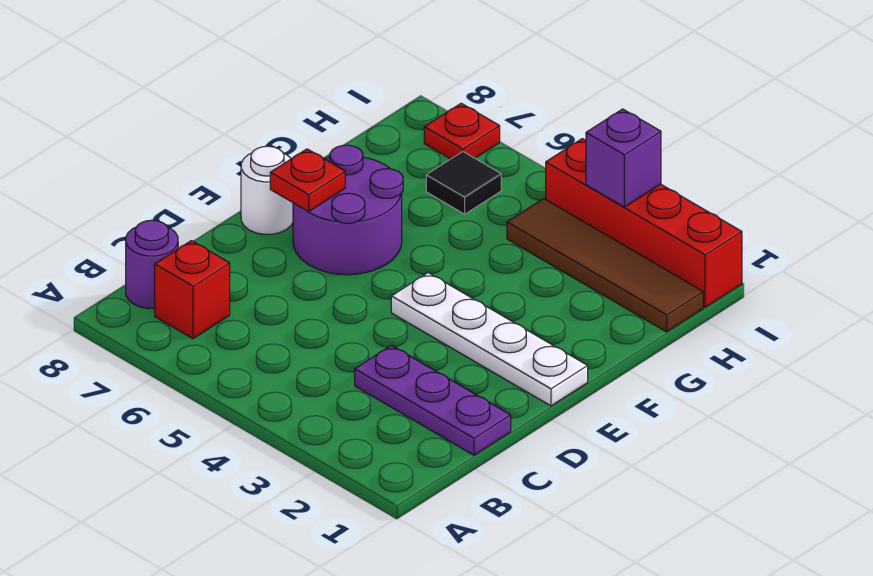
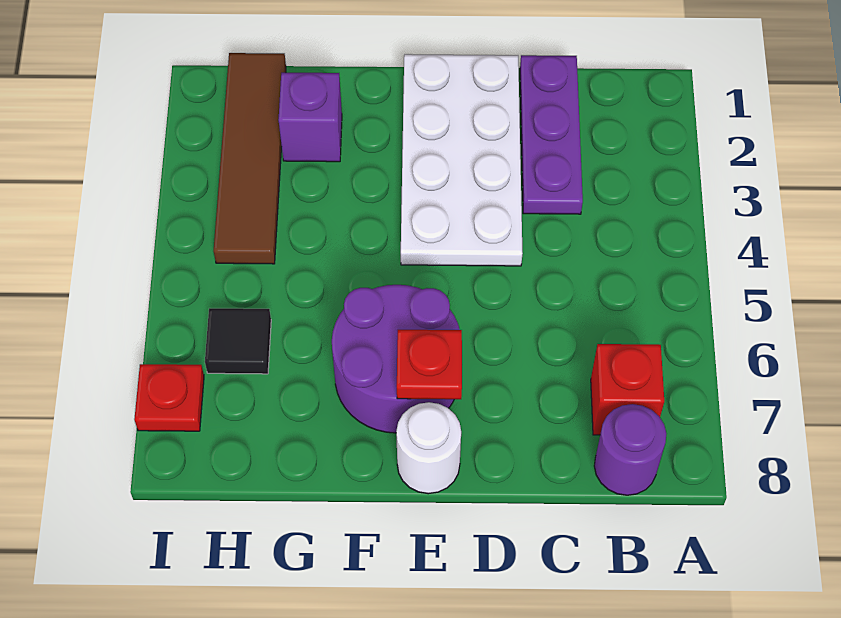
white plate E1:E4 level 1 -> white plate D1:E4 level 1
red brick I1:I4 level 1 -> none
purple brick I3 level 2 -> purple brick G2 level 1

